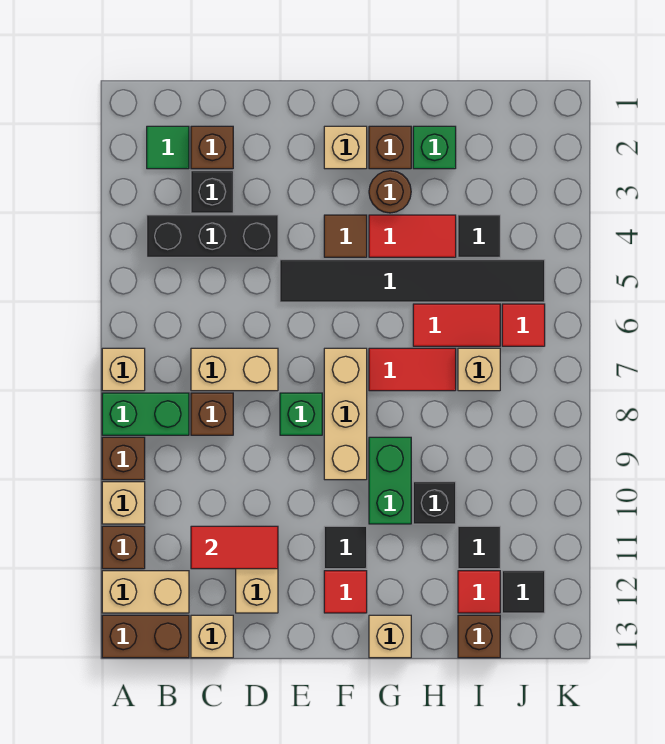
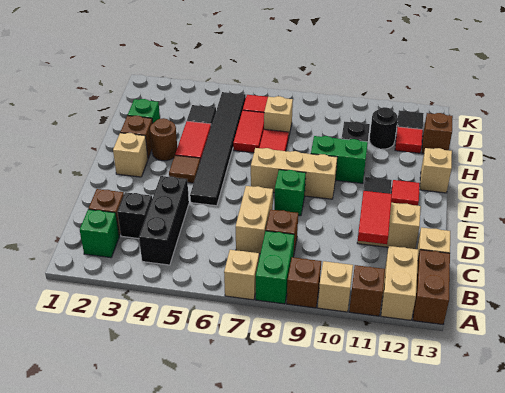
green tile B2 level 1 -> green brick B2 level 1
black tile I11 level 1 -> black round brick I11 level 1

